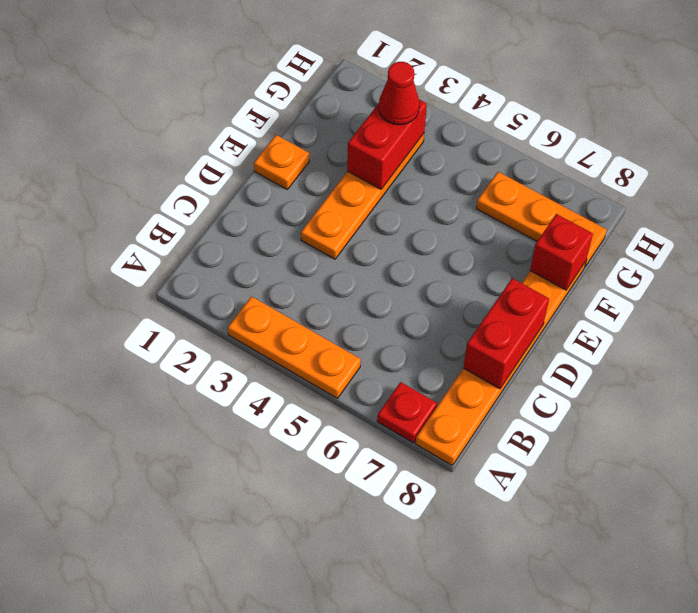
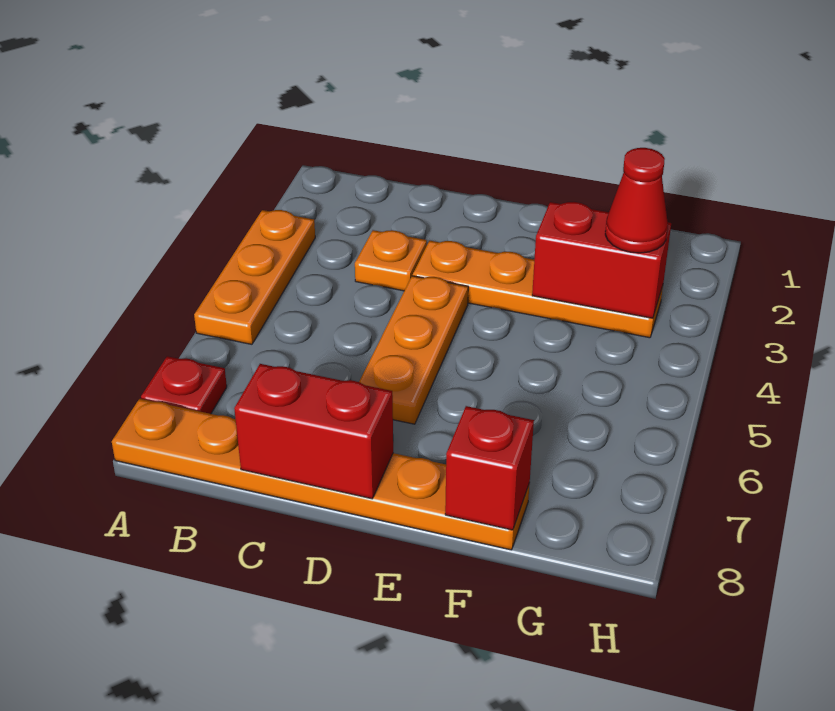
orange plate E1 level 1 -> orange plate C3 level 1
orange plate G6:G8 level 1 -> orange plate D4:D6 level 1

